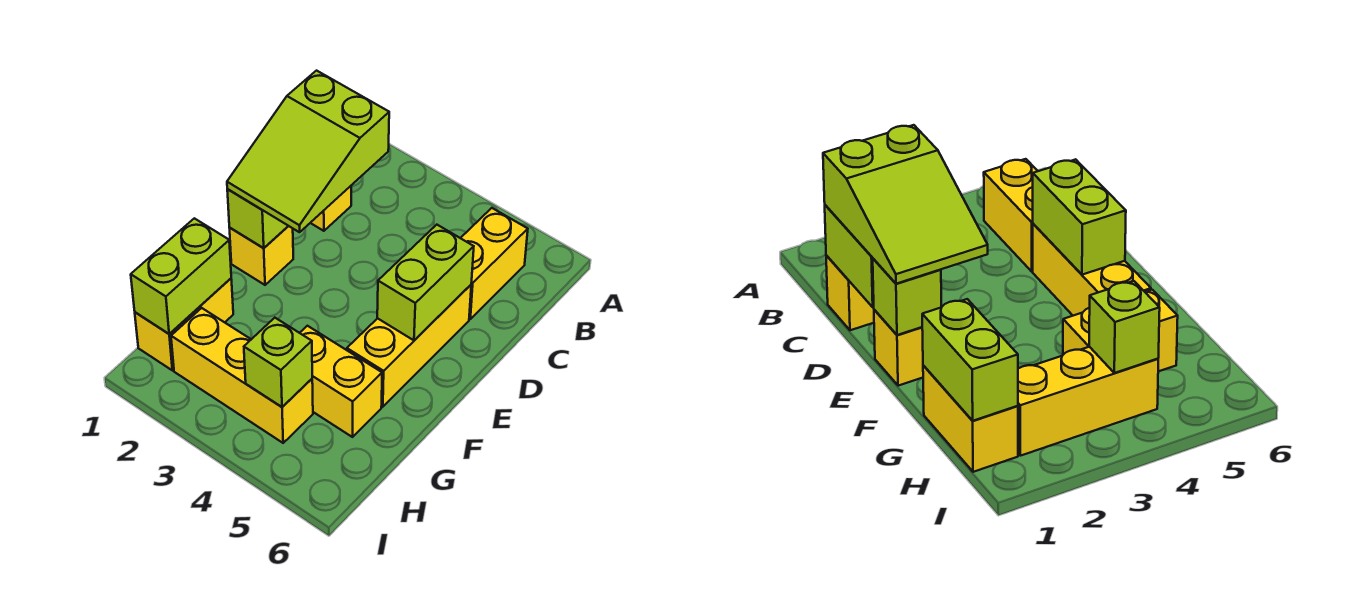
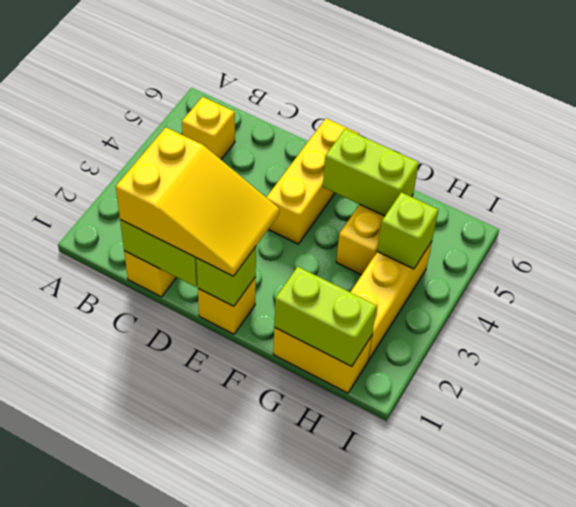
yellow brick B5:C5 level 1 -> yellow brick B5 level 1
lime slope C1:E2 level 3 top C -> yellow slope C1:E2 level 3 top C
yellow brick D5:F5 level 1 -> yellow brick E4:E6 level 1
lime brick D5:E5 level 2 -> lime brick F5:G5 level 2

